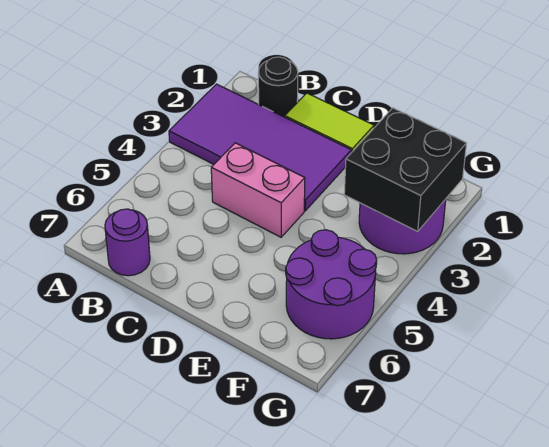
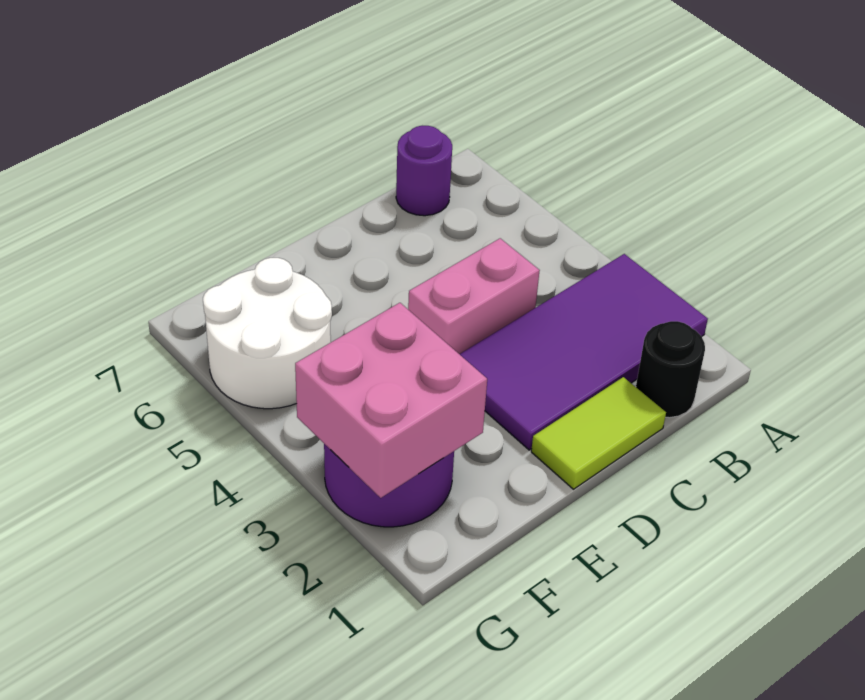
black brick F2:G3 level 2 -> pink brick F2:G3 level 2
purple round brick F5:G6 level 1 -> white round brick F5:G6 level 1

